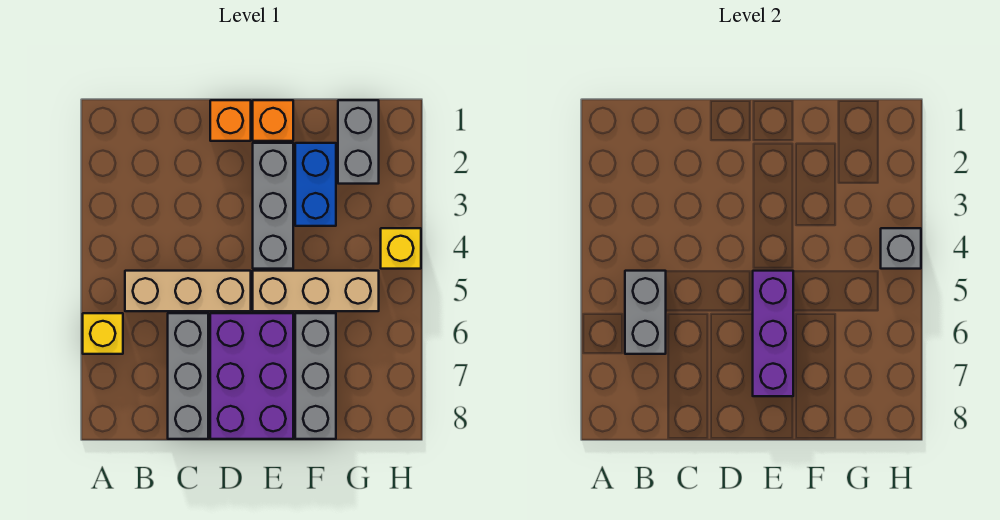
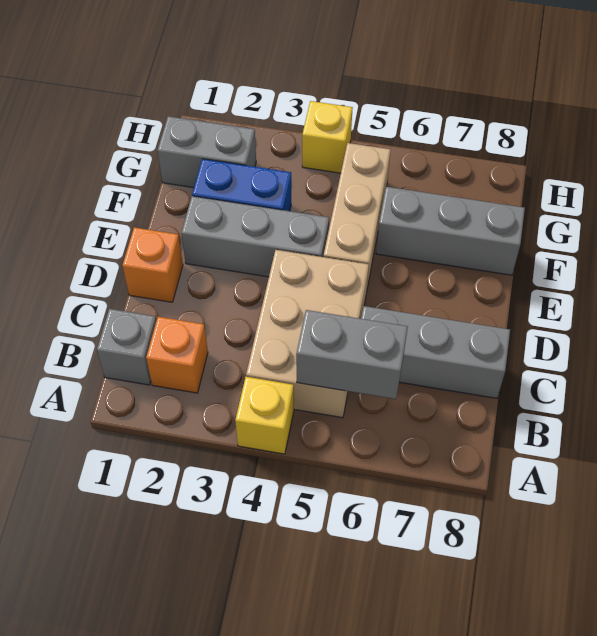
yellow brick A6 level 1 -> yellow brick A4 level 1
tan brick B5:D5 level 1 -> tan brick B4:D5 level 1
purple brick D6:E8 level 1 -> none
orange brick E1 level 1 -> orange brick B2 level 1
purple brick E5:E7 level 2 -> none
grey brick H4 level 2 -> grey brick B1 level 1

